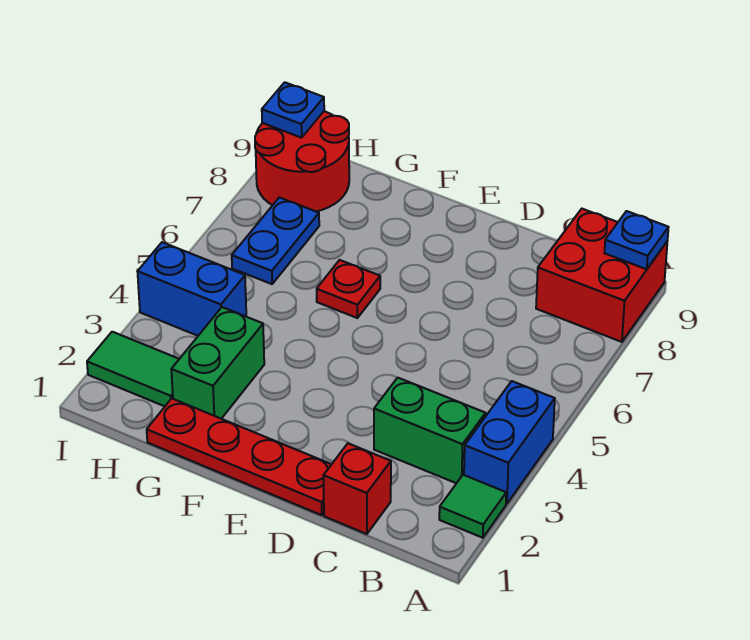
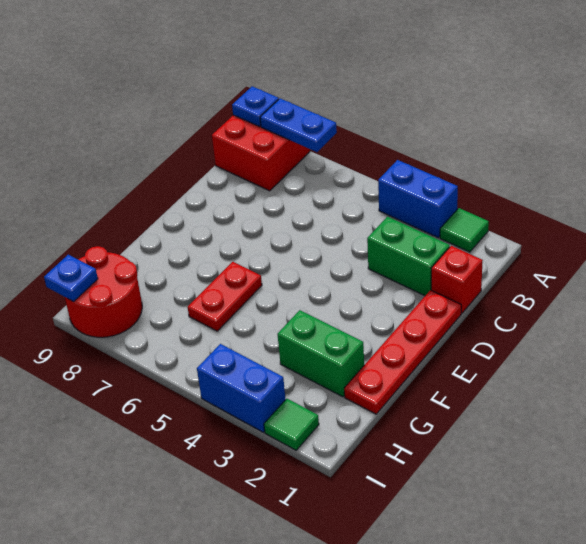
green brick B3:C3 level 1 -> green brick C2:C3 level 1
red plate F6 level 1 -> red plate F6:G6 level 1
green tile H2:I2 level 1 -> green tile I2 level 1
blue brick H4:I4 level 1 -> blue brick I3:I4 level 1
blue plate H6:H7 level 1 -> blue plate A7:A8 level 2

